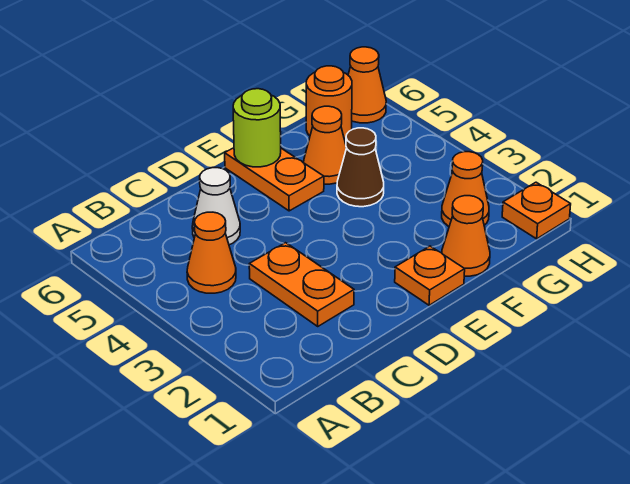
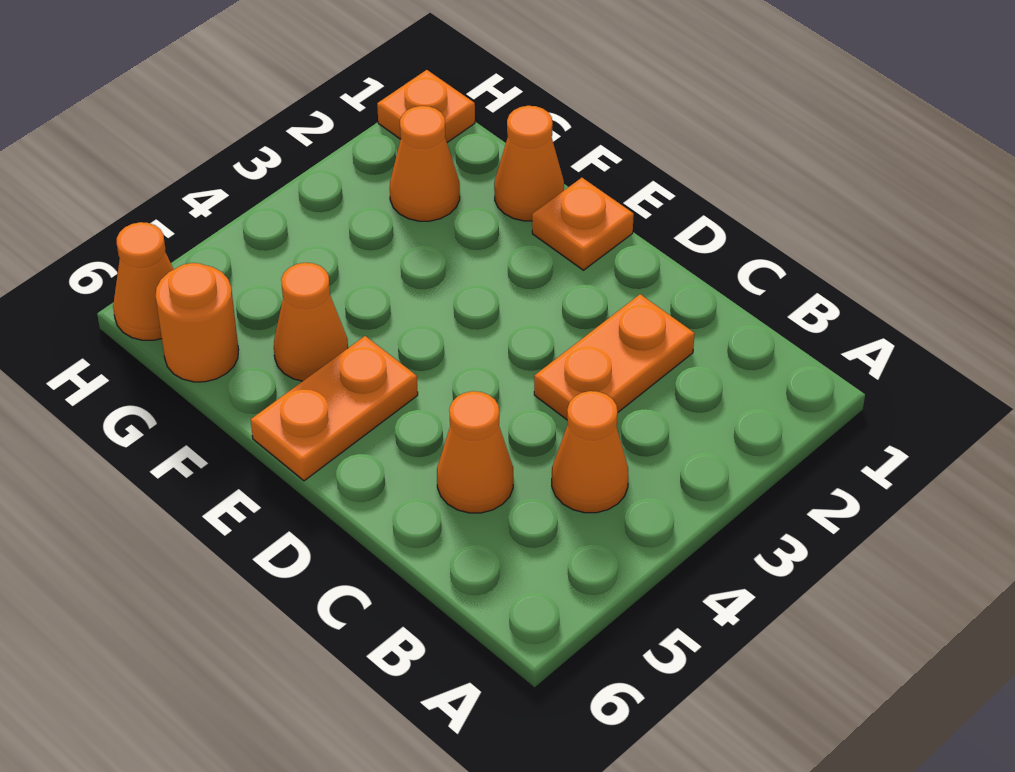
white cone C5 level 1 -> orange cone C5 level 1
lime round brick E6 level 2 -> none
brown cone F4 level 1 -> none

